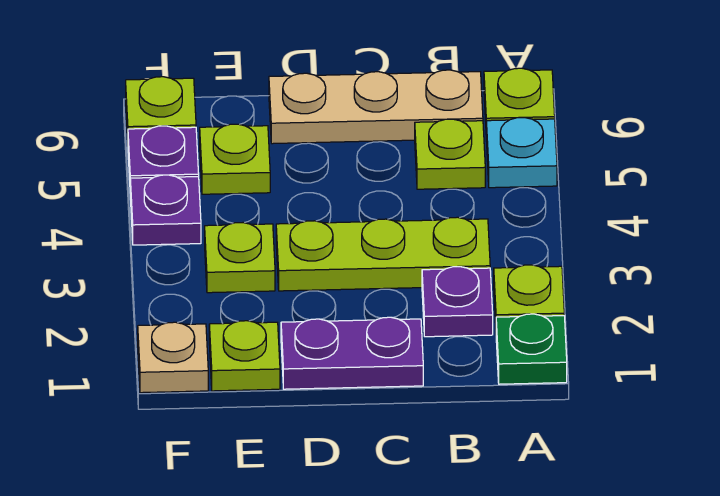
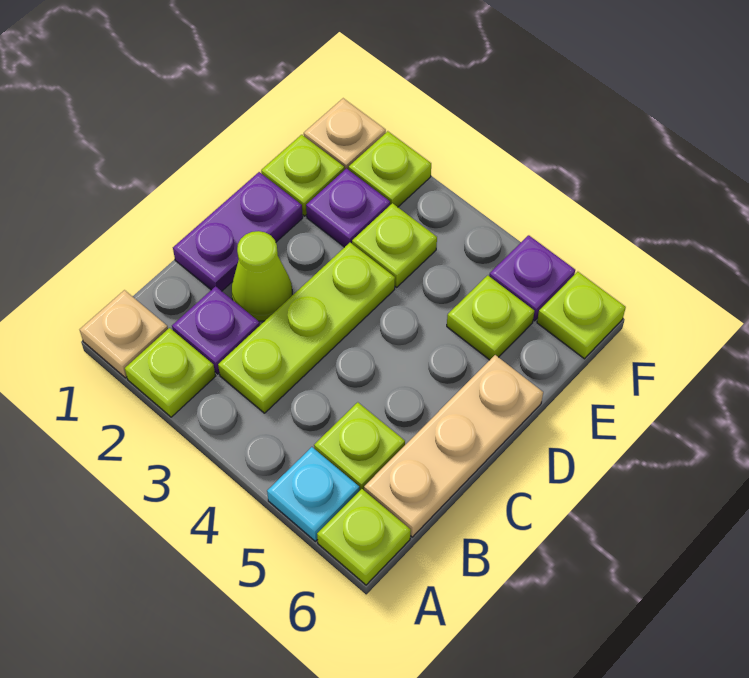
green plate A1 level 1 -> tan plate A1 level 1
none -> lime cone C2 level 1
none -> lime plate F2 level 1
purple plate F4 level 1 -> purple plate E2 level 1

